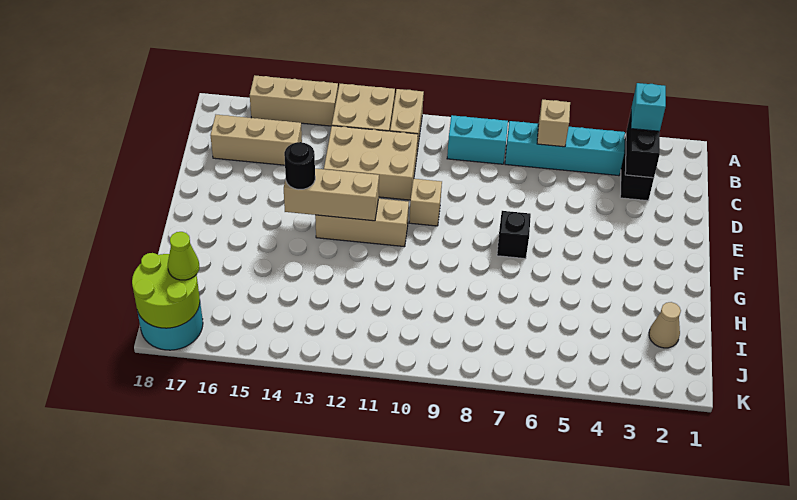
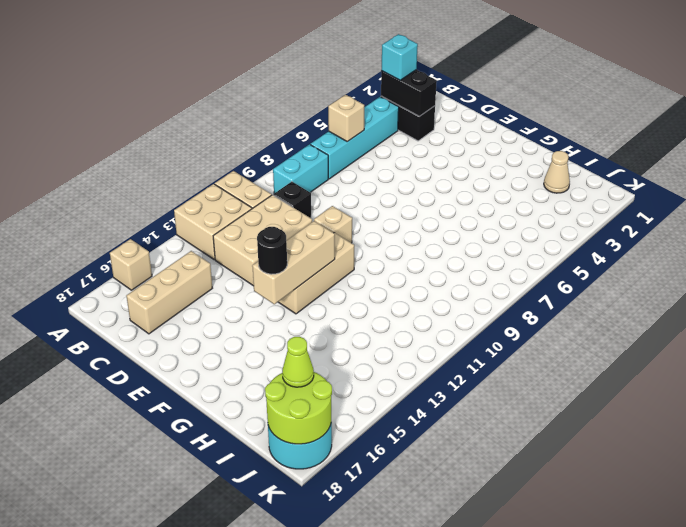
tan brick A14:A16 level 1 -> tan brick A16 level 1
black brick F7 level 1 -> black brick C10 level 1

